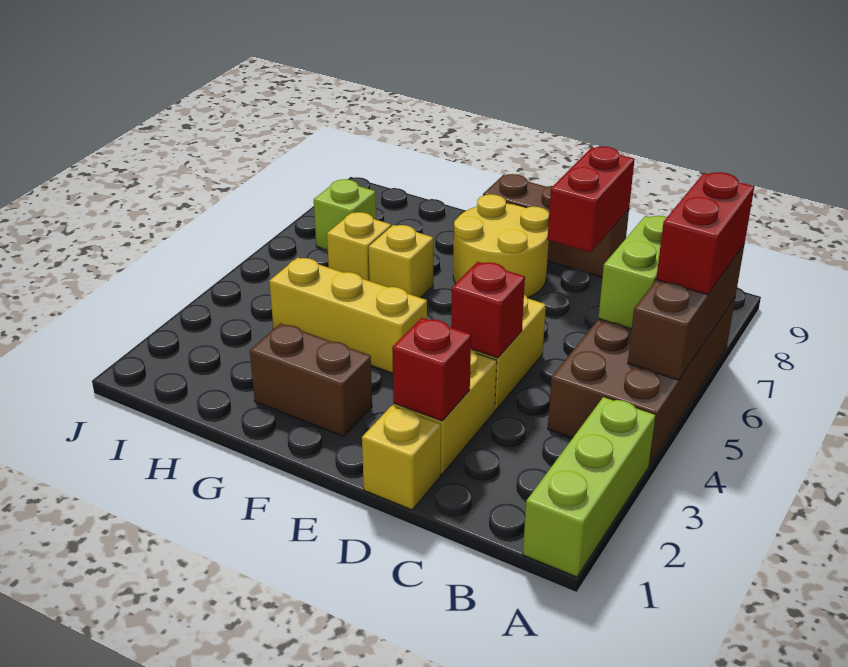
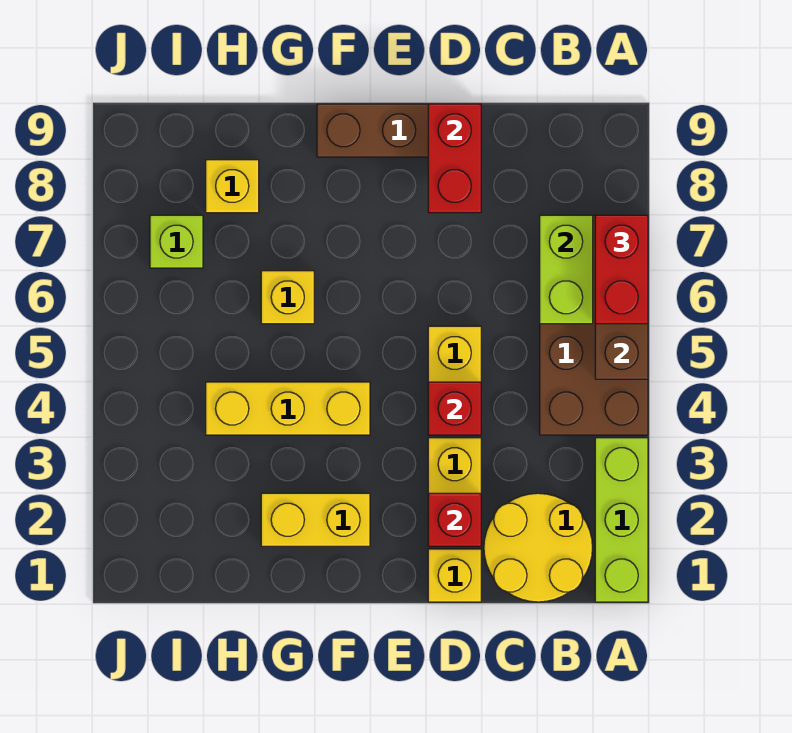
yellow round brick E7:F8 level 1 -> yellow round brick B1:C2 level 1
brown brick F2:G2 level 1 -> yellow brick F2:G2 level 1
yellow brick H6 level 1 -> yellow brick H8 level 1

